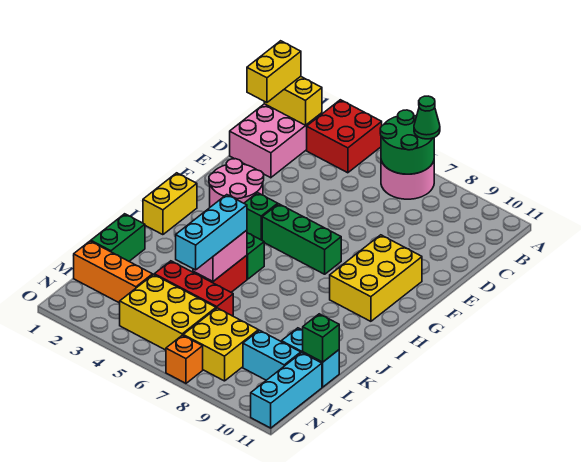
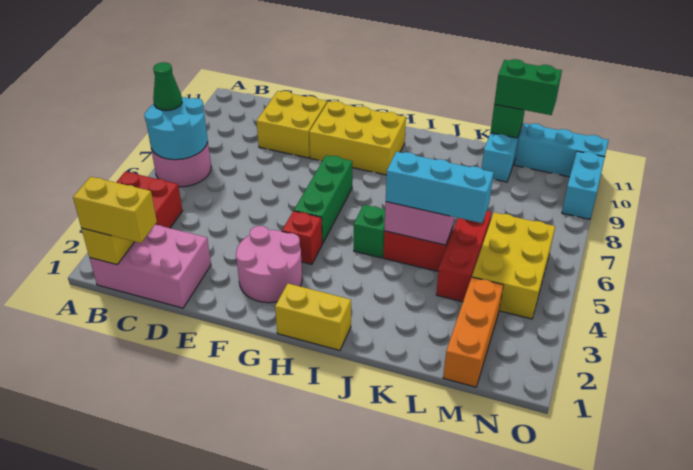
green round brick A6:B7 level 2 -> cyan round brick A6:B7 level 2
green brick G4 level 1 -> red brick G4 level 1
green brick K1:L1 level 1 -> green brick L11:M11 level 3
yellow brick M7:N8 level 1 -> yellow brick D9:E10 level 1
cyan brick M9:M10 level 1 -> cyan brick O9:O10 level 1
orange brick O7 level 1 -> none

